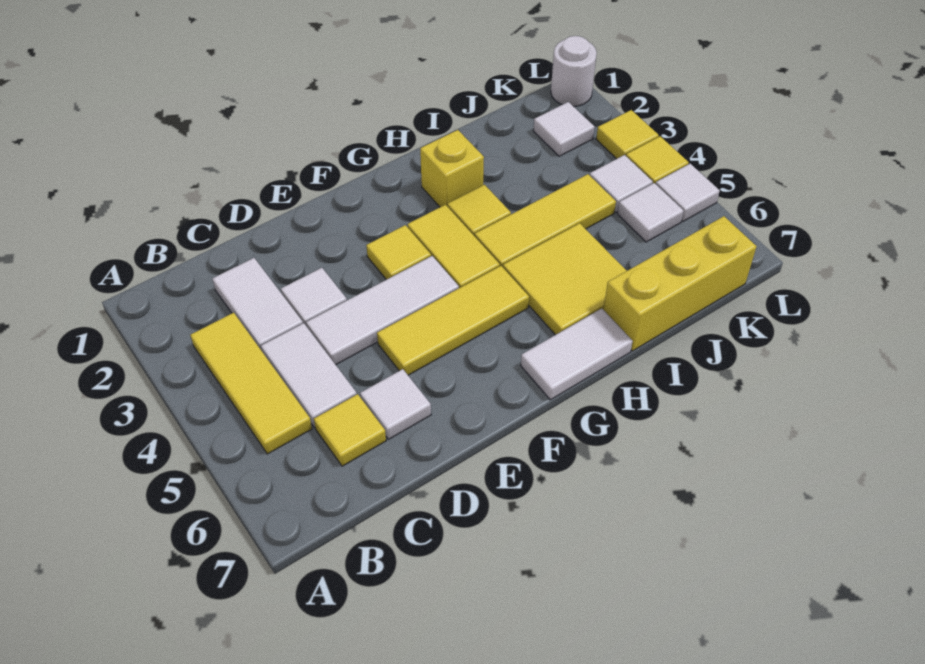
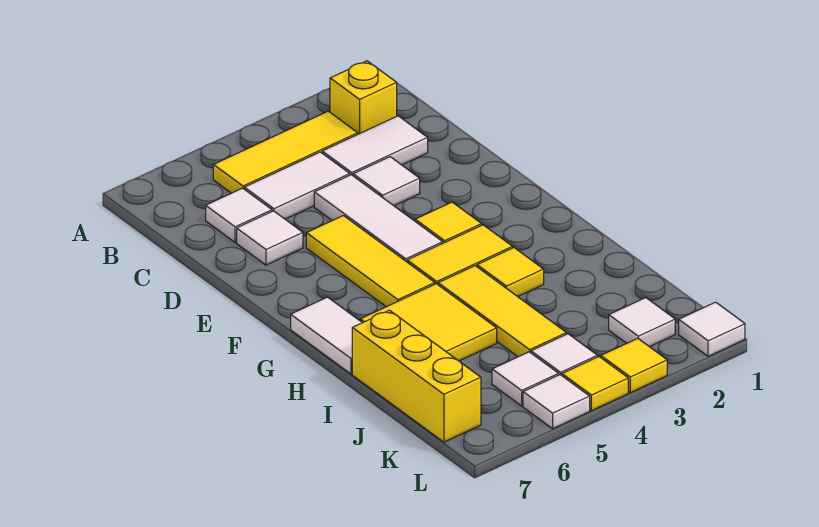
yellow tile C6 level 1 -> white tile C6 level 1
yellow brick H2 level 1 -> yellow brick B2 level 1
white round brick L1 level 1 -> white tile L1 level 1

